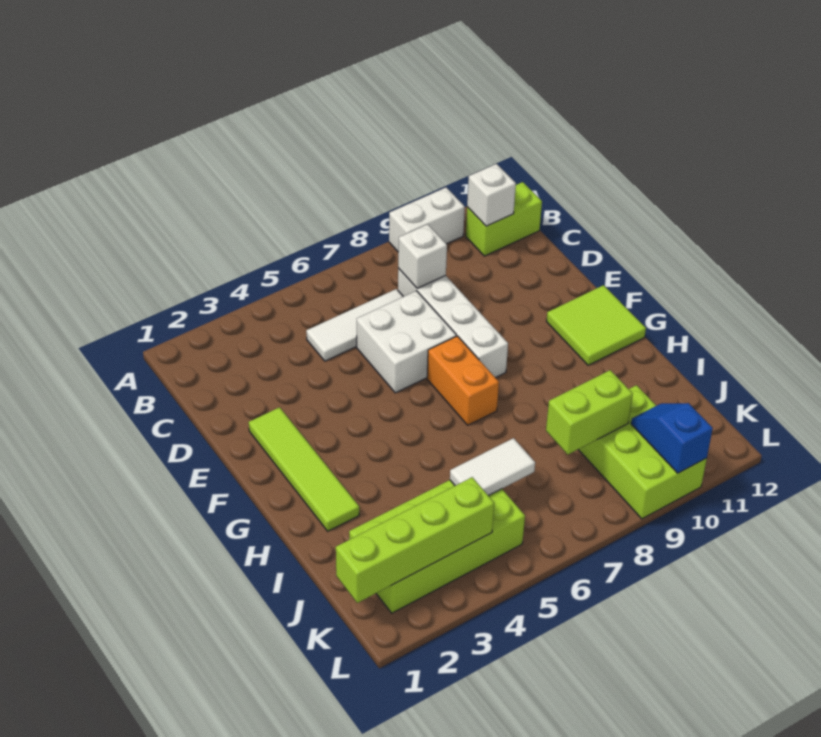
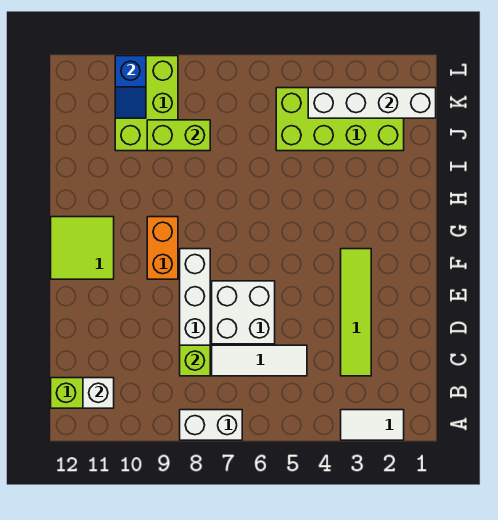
white brick A9:A10 level 1 -> white brick A7:A8 level 1
white brick C8 level 2 -> lime brick C8 level 2
lime tile E2:H2 level 1 -> lime tile C3:F3 level 1
orange brick F7:G7 level 1 -> orange brick F9:G9 level 1
white tile J5:J6 level 2 -> white tile A2:A3 level 1
lime brick K1:K4 level 2 -> white brick K1:K4 level 2

